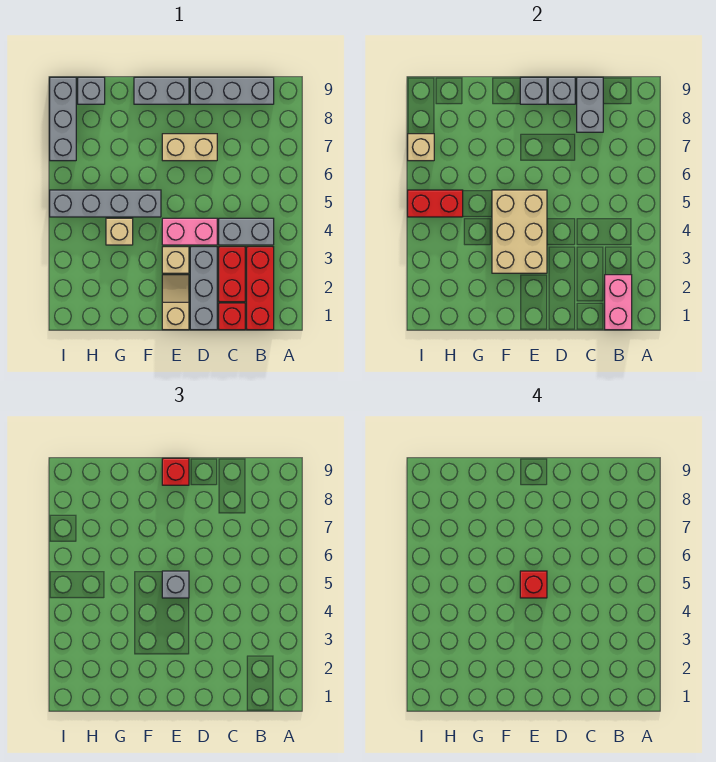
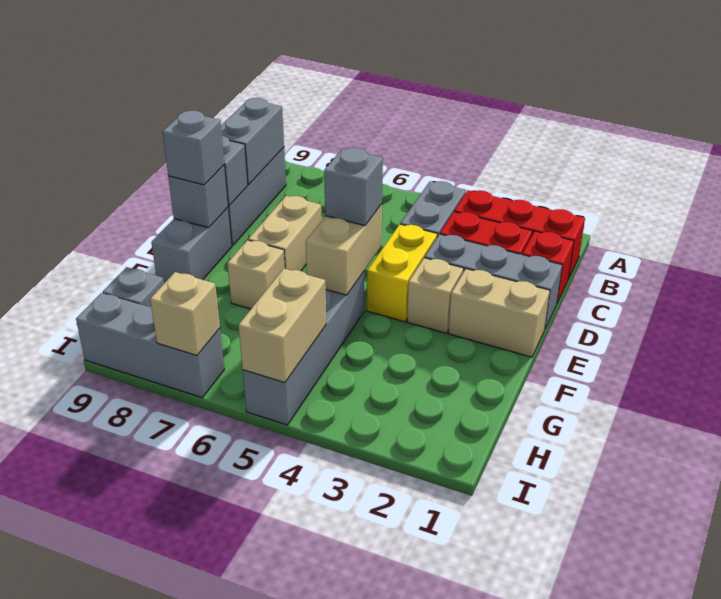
pink brick B1:B2 level 2 -> none
grey brick C8:C9 level 2 -> grey brick B9:C9 level 2
pink brick D4:E4 level 1 -> yellow brick D4:E4 level 1
tan slope E1:E2 level 1 top 1 -> tan brick E1:E2 level 1
tan brick E3:F5 level 2 -> tan brick E5:F5 level 2
red brick E5 level 4 -> none
red brick E9 level 3 -> grey brick E9 level 3
tan brick G4 level 1 -> tan brick F7 level 1
red brick H5:I5 level 2 -> tan brick H5:I5 level 2

